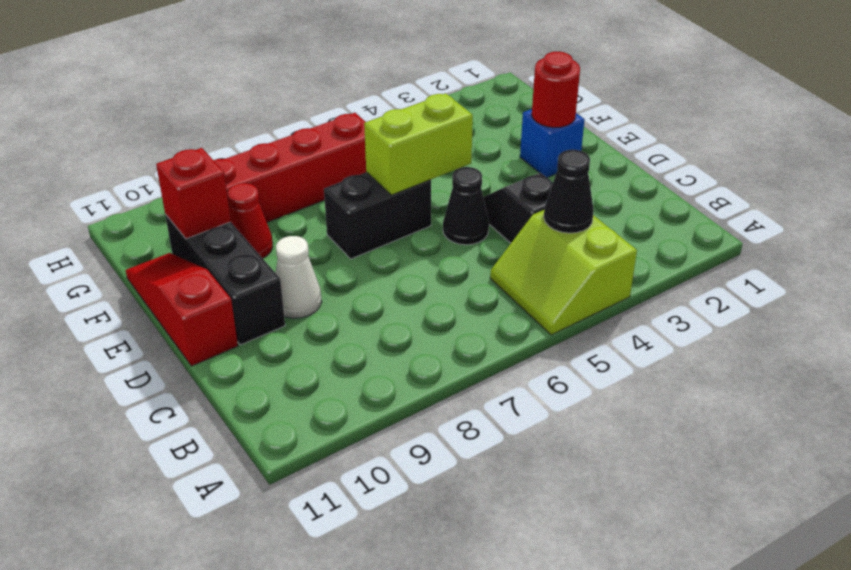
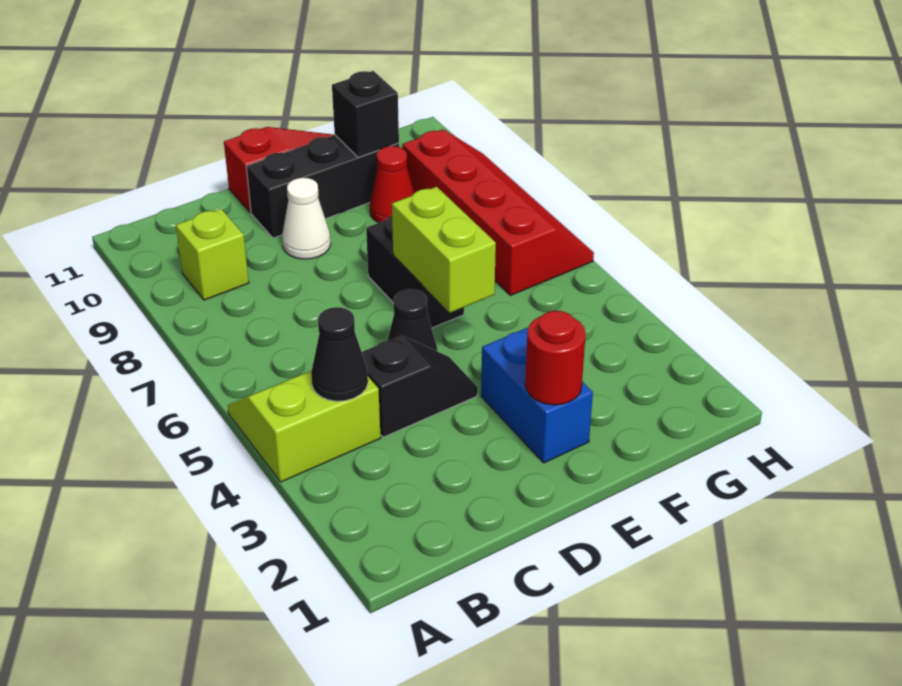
none -> lime brick B9 level 1
blue brick E2 level 1 -> blue brick E2:E3 level 1
red brick F10 level 2 -> black brick F10 level 2

